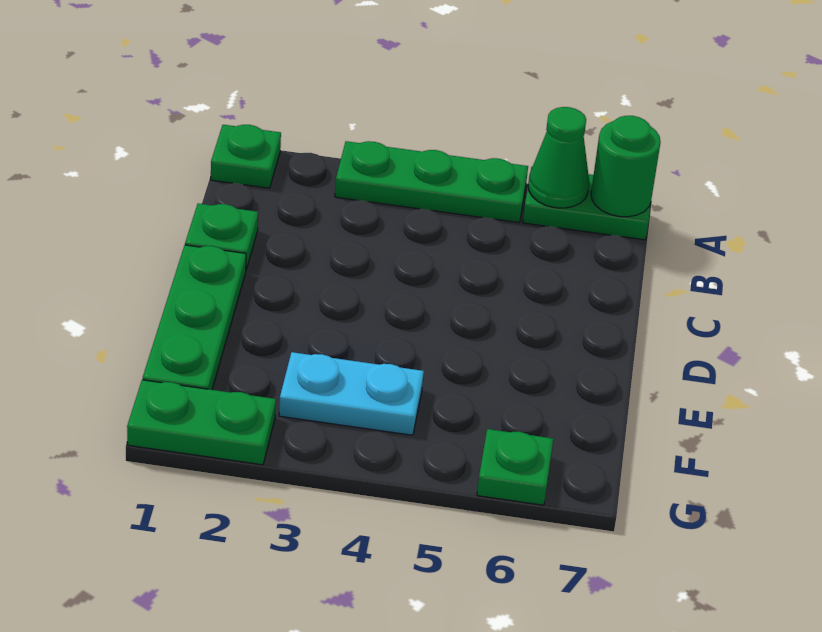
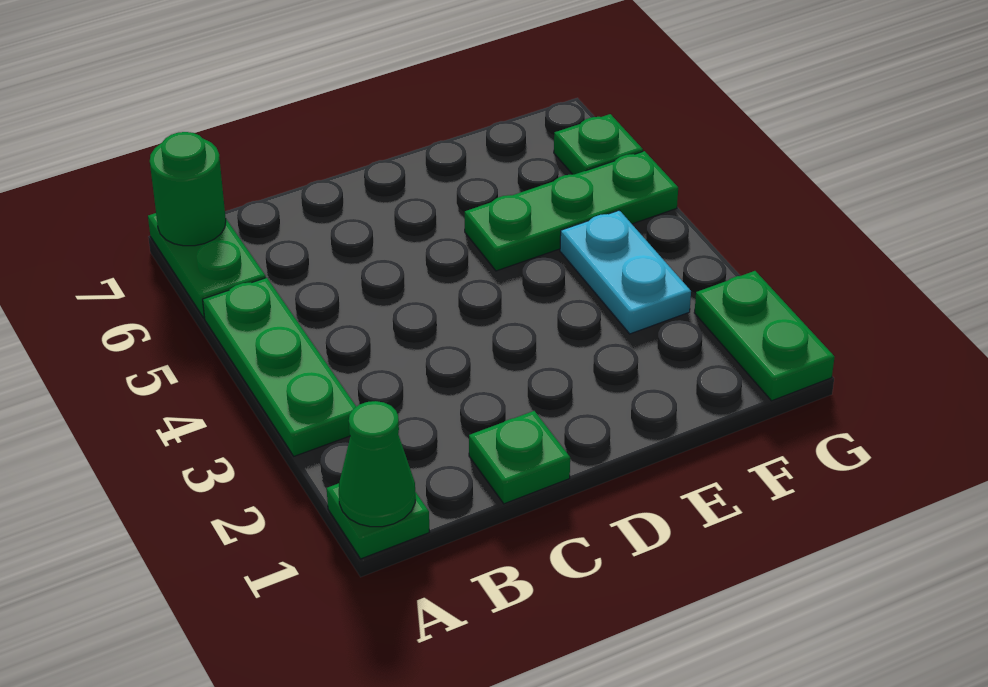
green cone A6 level 2 -> green cone A1 level 2
green plate D1:F1 level 1 -> green plate E5:G5 level 1

